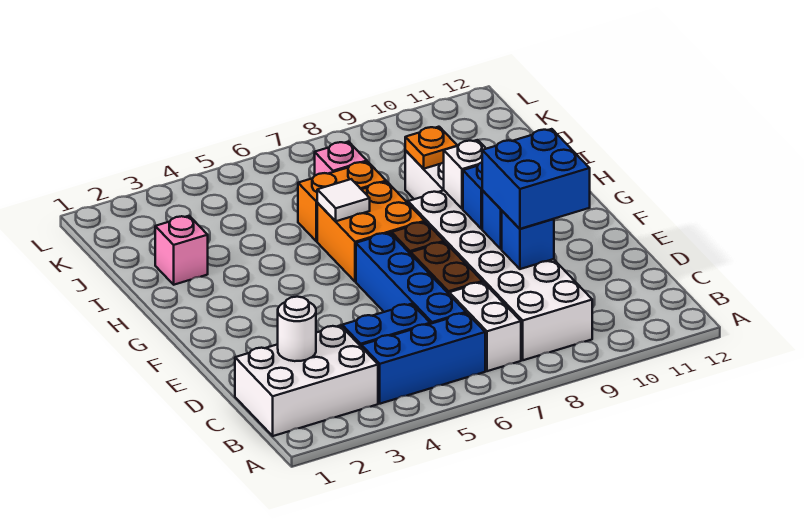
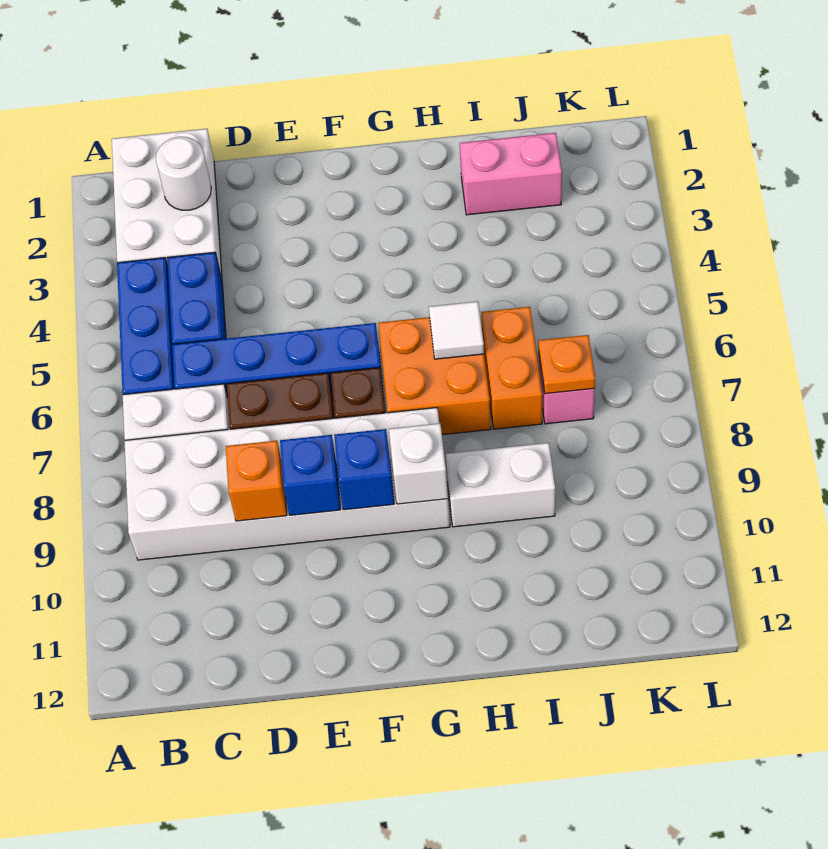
blue brick D9 level 2 -> orange brick D9 level 2
blue brick D9:E10 level 3 -> none
pink brick I2 level 1 -> pink brick I2:J2 level 1
orange plate I9 level 2 -> orange plate J7 level 2

